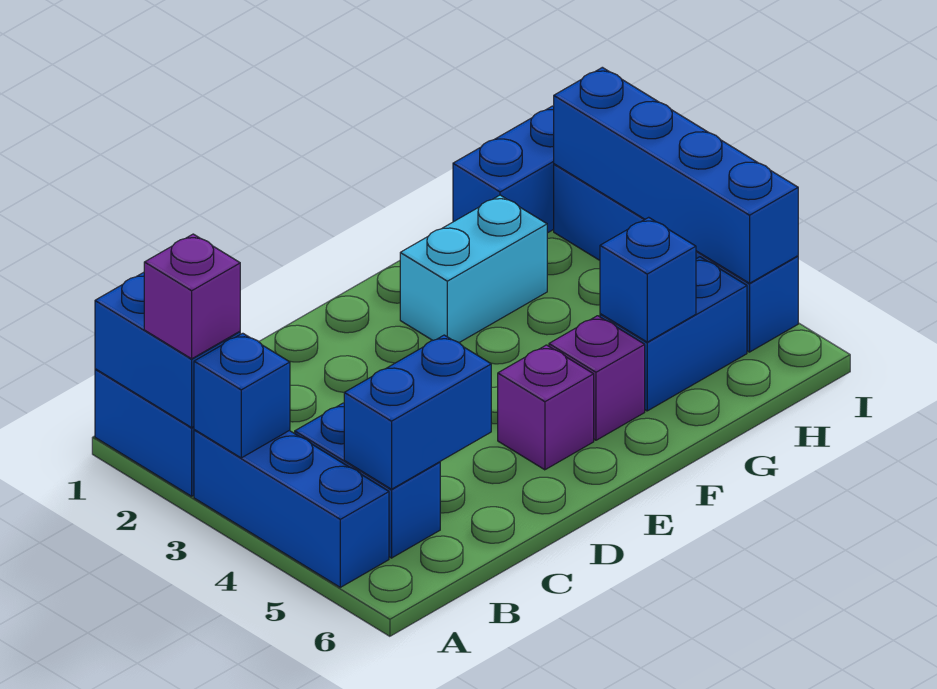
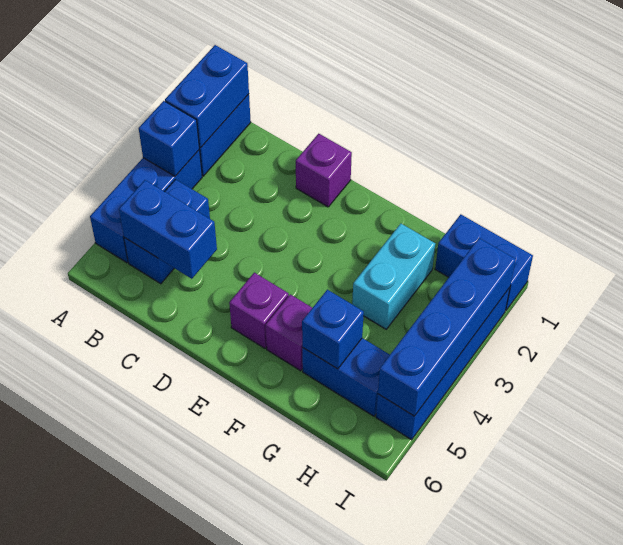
purple brick A2 level 3 -> purple brick D1 level 1
cyan brick F2:G2 level 1 -> cyan brick G2:G3 level 1

